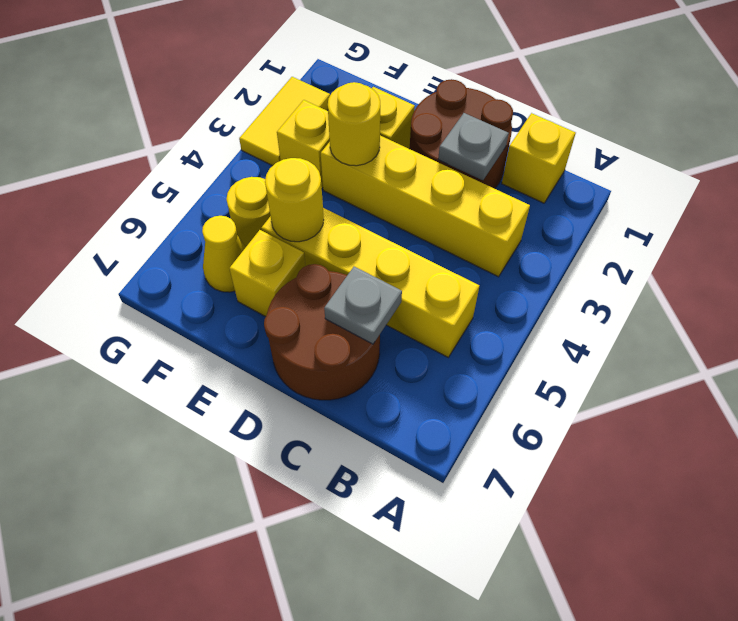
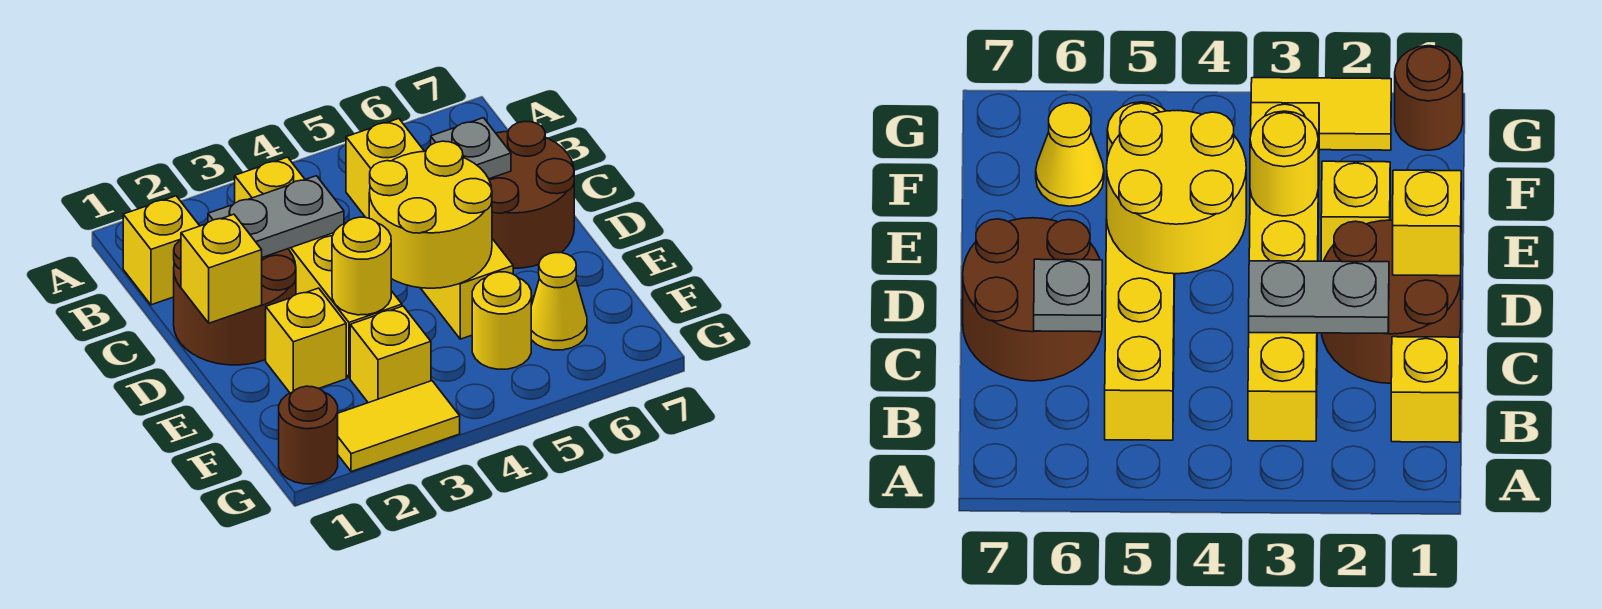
grey plate C2 level 2 -> grey plate C2:C3 level 2
yellow round brick E5 level 2 -> yellow round brick D4:E5 level 2
yellow brick E6 level 1 -> yellow brick D1 level 2
none -> brown round brick G1 level 1

